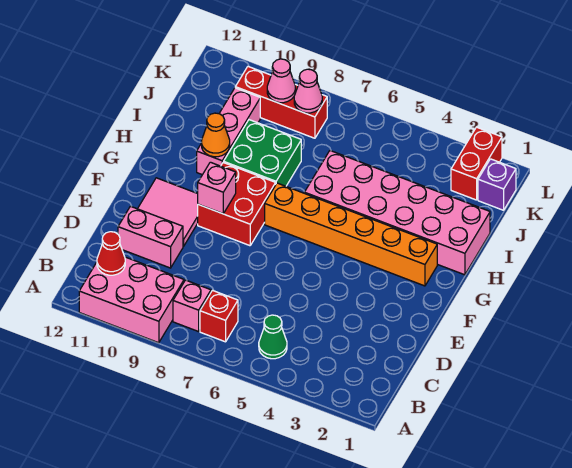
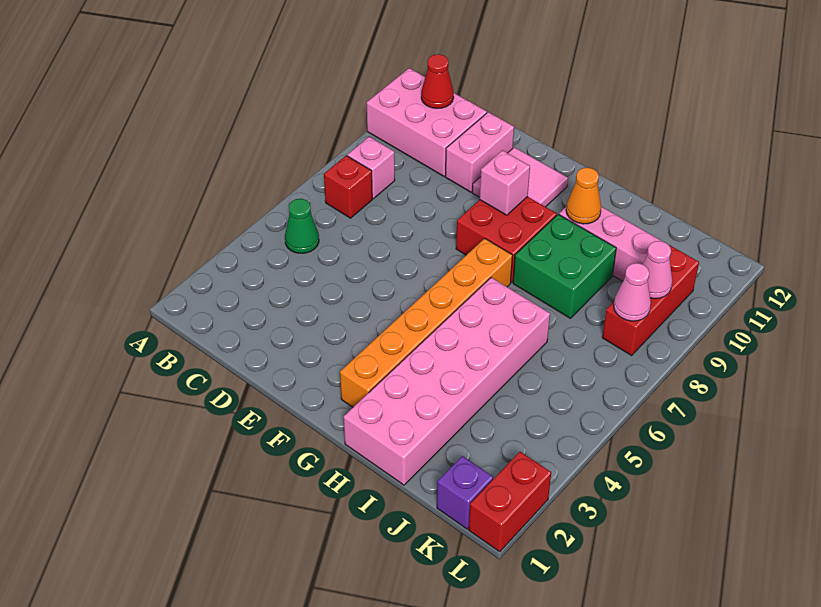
pink brick A9:B11 level 1 -> pink brick A10:C11 level 1
red brick K2:L2 level 1 -> red brick L1:L2 level 1

